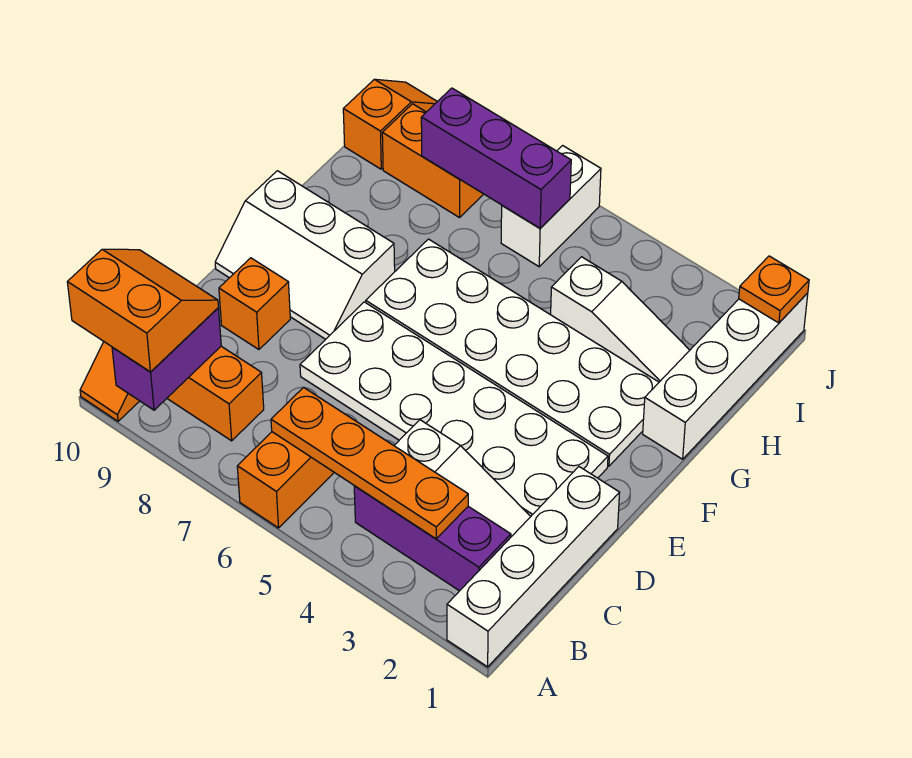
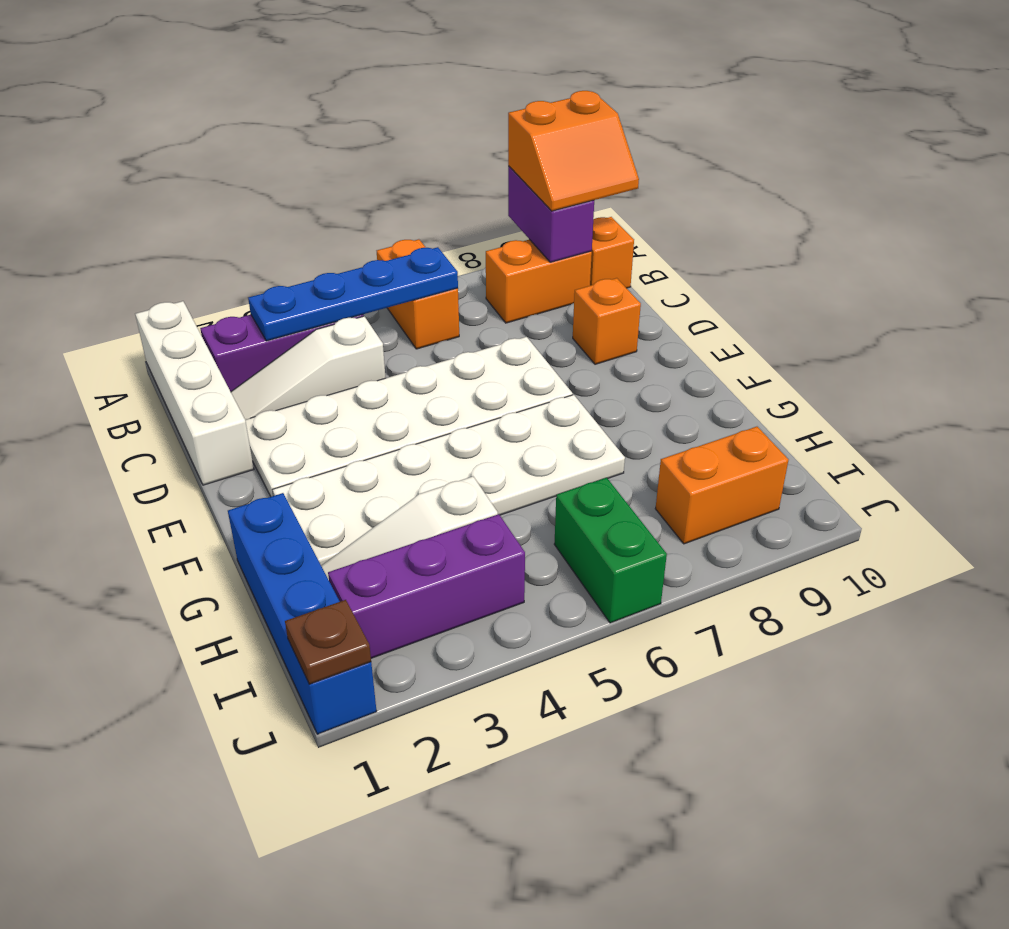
orange plate B3:B6 level 2 -> blue plate B3:B6 level 2
white slope E8:F10 level 1 top F -> none
white brick G1:J1 level 1 -> blue brick G1:J1 level 1
white brick I6:J6 level 1 -> green brick I6:J6 level 1
purple brick I6:I8 level 2 -> purple brick I2:I4 level 1
orange slope I10:J10 level 1 top I -> none
orange plate J1 level 2 -> brown plate J1 level 2

